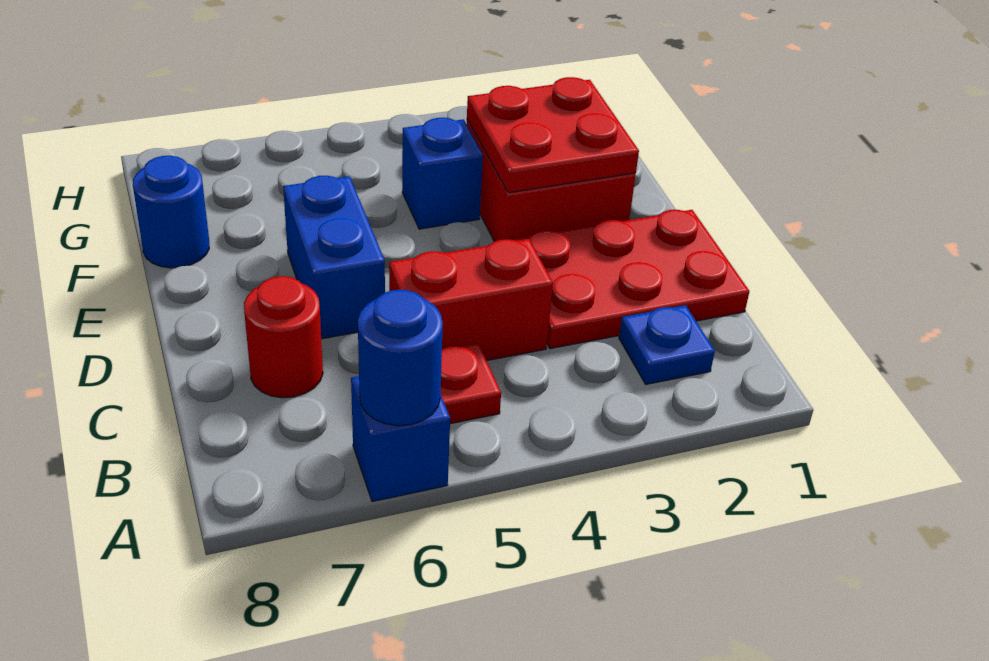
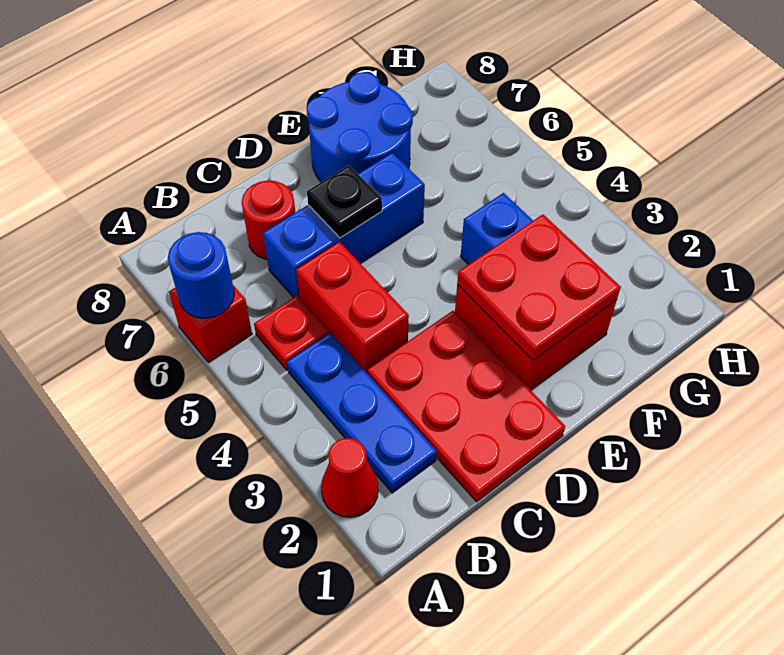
none -> red cone A2 level 1
blue brick A6 level 1 -> red brick A6 level 1
blue plate B2 level 1 -> blue plate B2:B4 level 1
blue brick D6:E6 level 1 -> blue brick C6:E6 level 1
none -> black plate D6 level 2
blue round brick F8 level 1 -> blue round brick E7:F8 level 1

